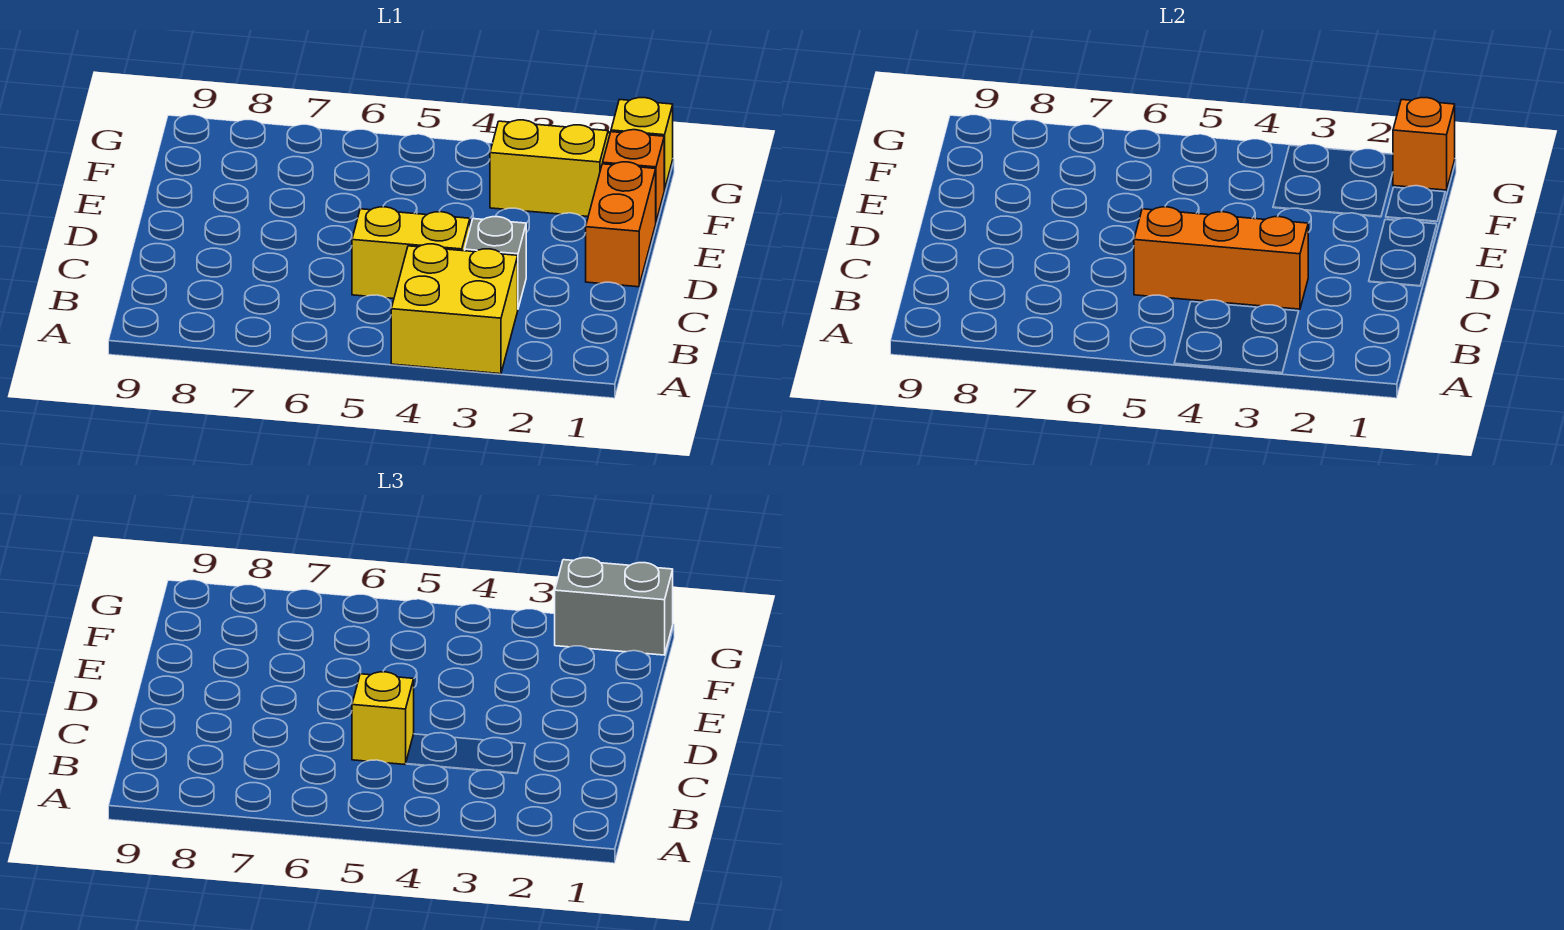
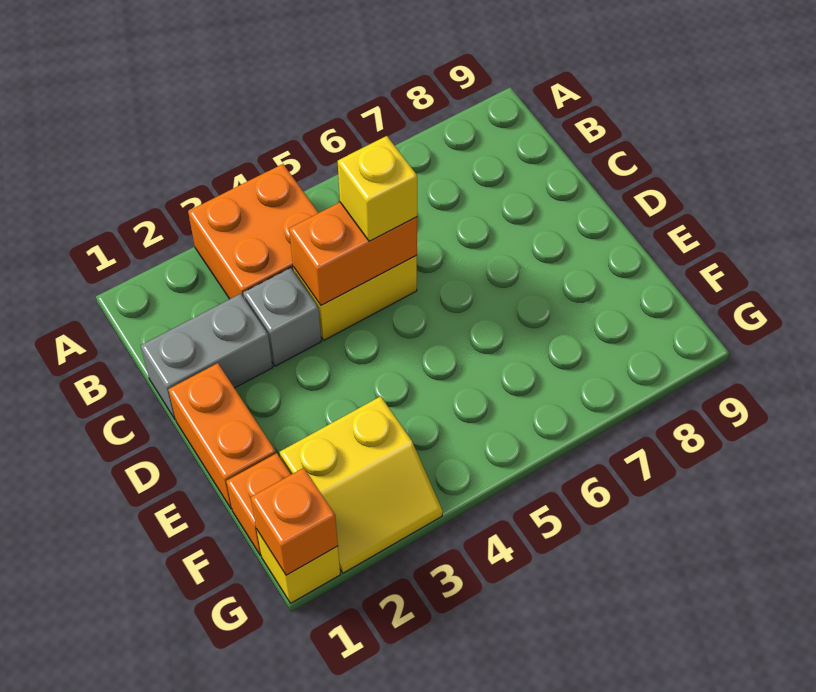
yellow brick A3:B4 level 1 -> orange brick A3:B4 level 1
orange brick C3:C5 level 2 -> orange brick C4:C5 level 2
grey brick G1:G2 level 3 -> grey brick C1:C2 level 1

